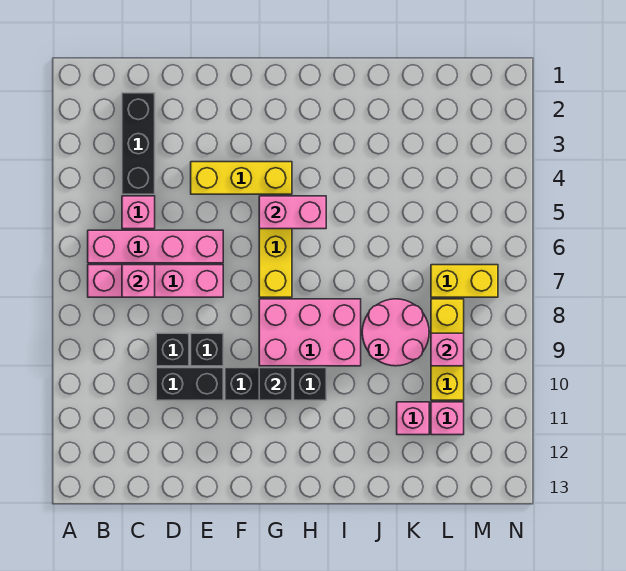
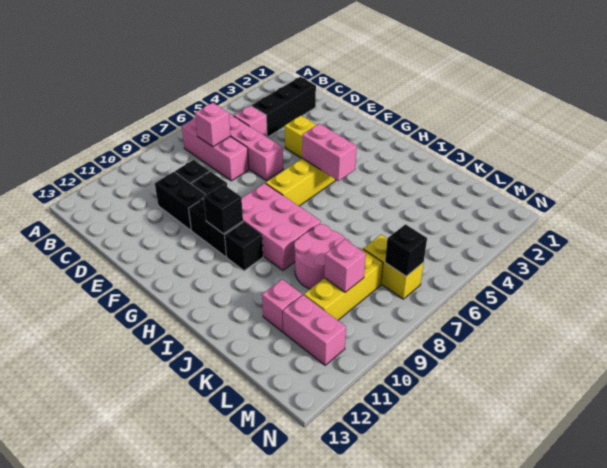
pink brick B7:E7 level 1 -> pink brick B7:D7 level 1
pink brick L11 level 1 -> pink brick L11:M11 level 1
none -> black brick M7 level 2

